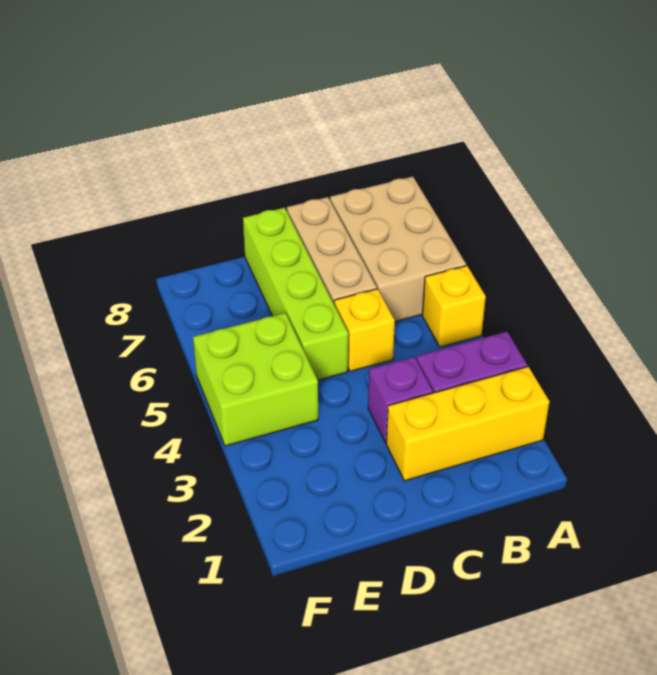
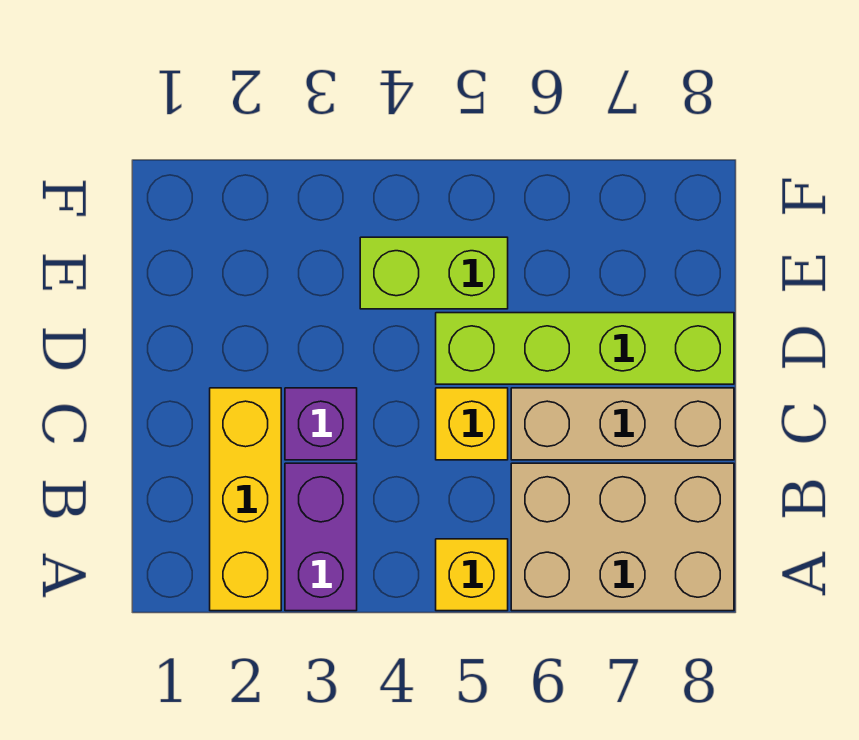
lime brick E4:F5 level 1 -> lime brick E4:E5 level 1

